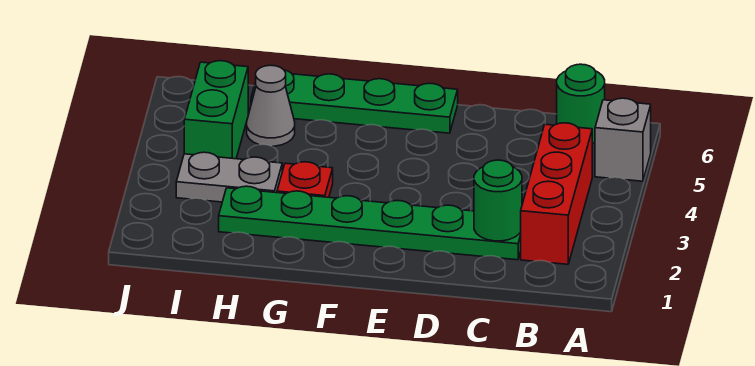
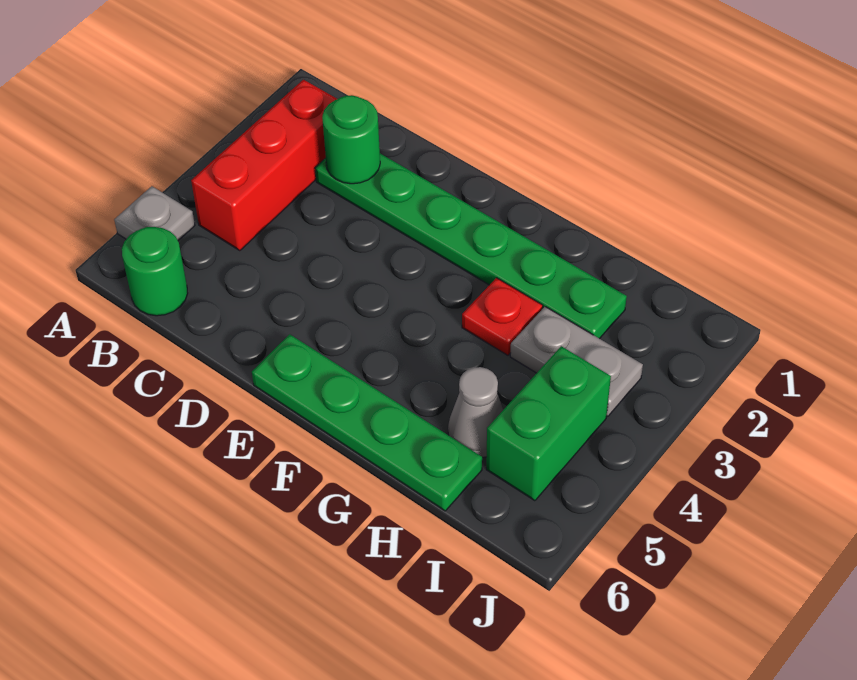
grey brick A5 level 1 -> grey plate A5 level 1

